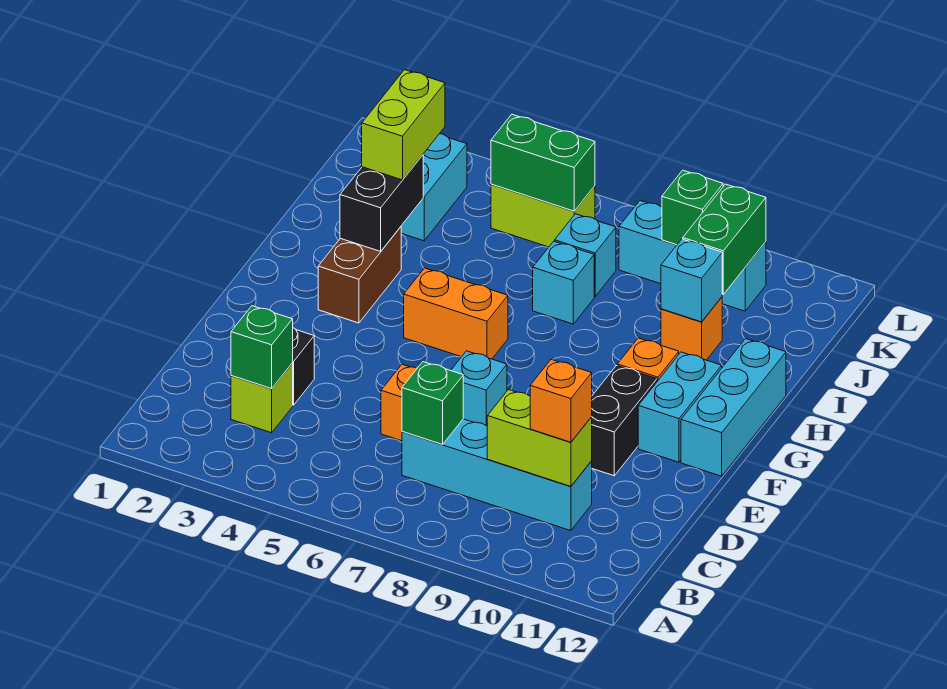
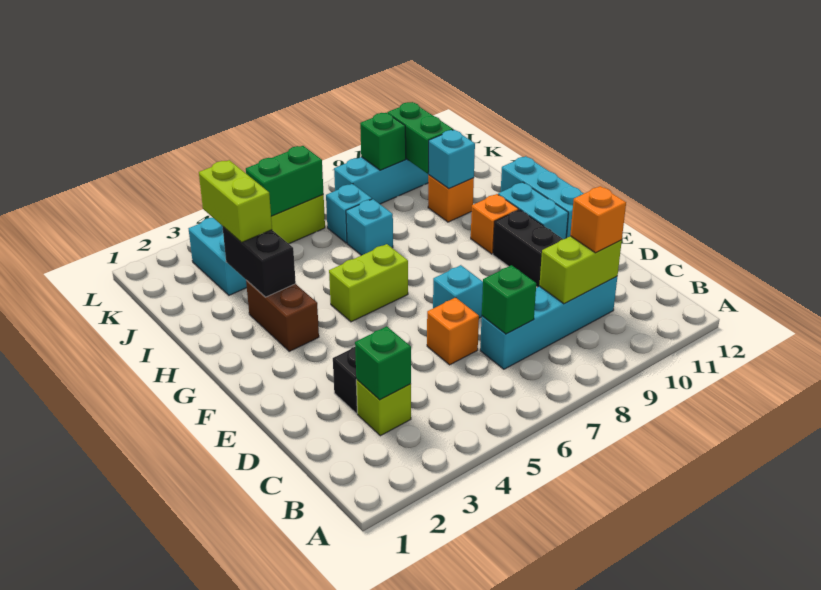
orange brick G5:G6 level 1 -> lime brick G5:G6 level 1

